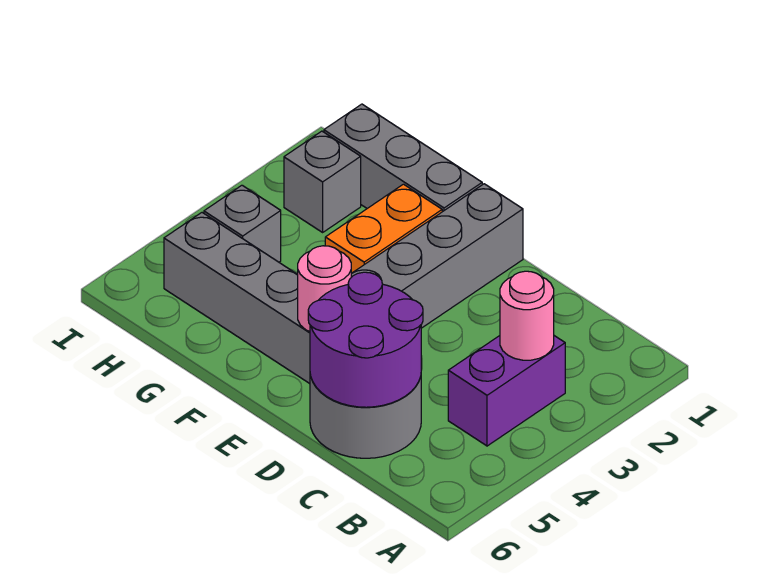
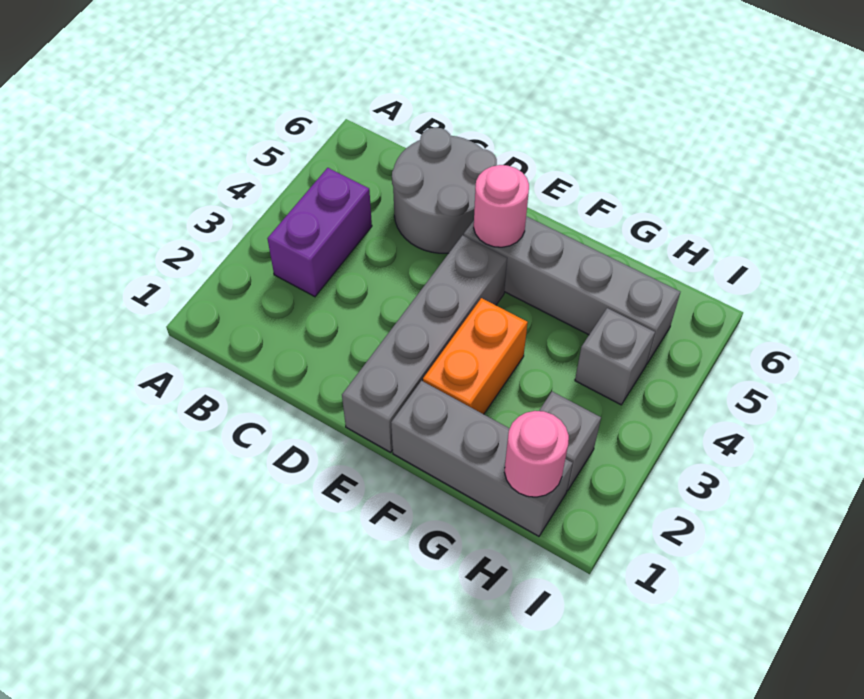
pink round brick B3 level 2 -> pink round brick H1 level 2
purple round brick C5:D6 level 2 -> none

